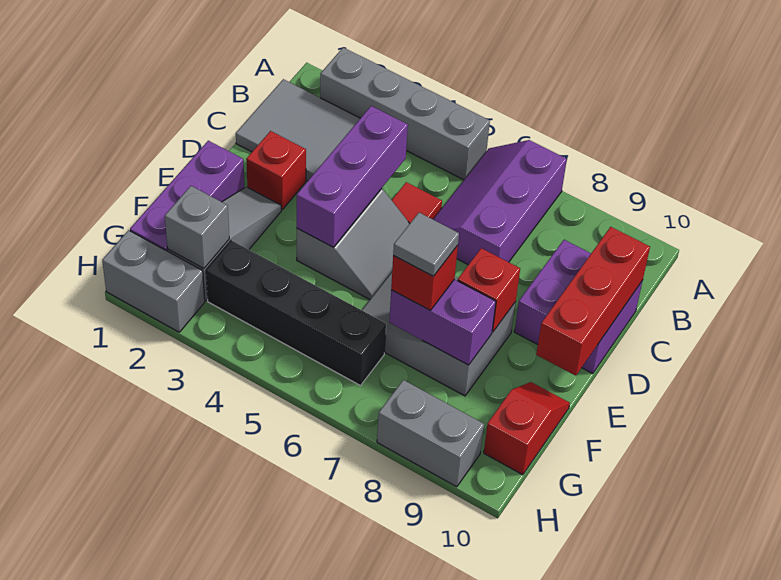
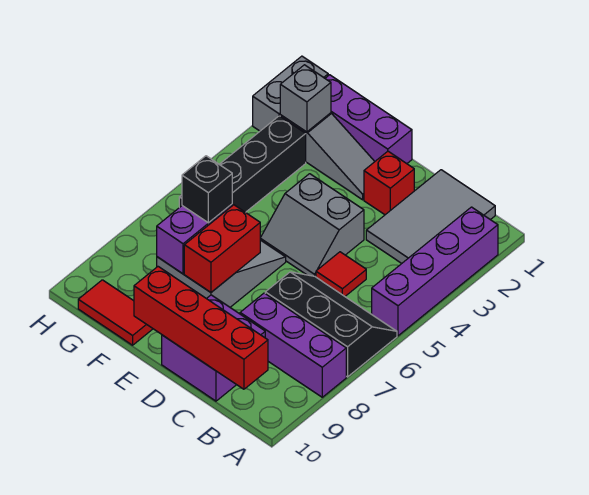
grey brick A2:A5 level 1 -> purple brick A2:A5 level 1
purple slope A6:C7 level 1 top 7 -> black slope A6:C7 level 1 top 7
purple brick C4:E4 level 2 -> purple brick A8:C8 level 1
red brick C10:E10 level 2 -> red brick B10:E10 level 2
red brick E8 level 2 -> red brick E7:E8 level 2
red brick F7 level 3 -> black brick F7 level 3
grey tile F7 level 4 -> none
red slope F10:G10 level 1 top G -> red tile F10:G10 level 1
grey brick H8:H9 level 1 -> none

